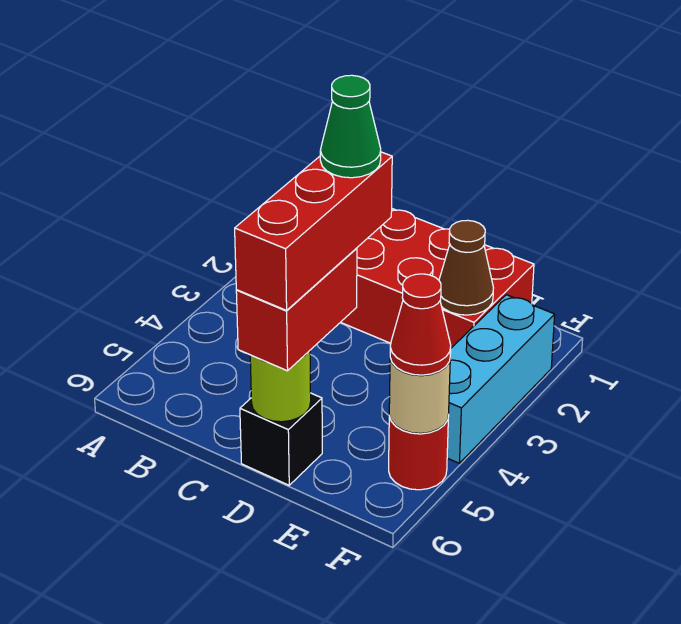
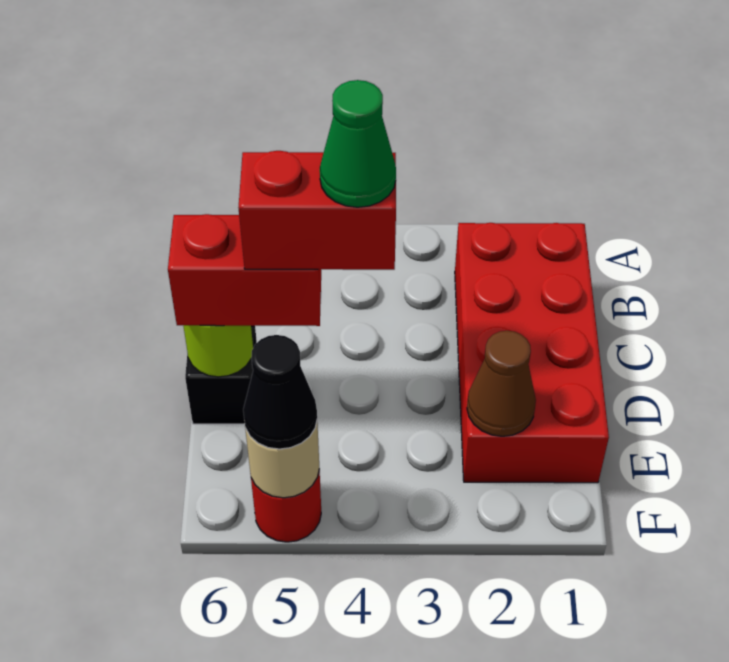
red brick D4:D6 level 4 -> red brick D4:D5 level 4
cyan brick F2:F4 level 1 -> none
red cone F5 level 3 -> black cone F5 level 3

